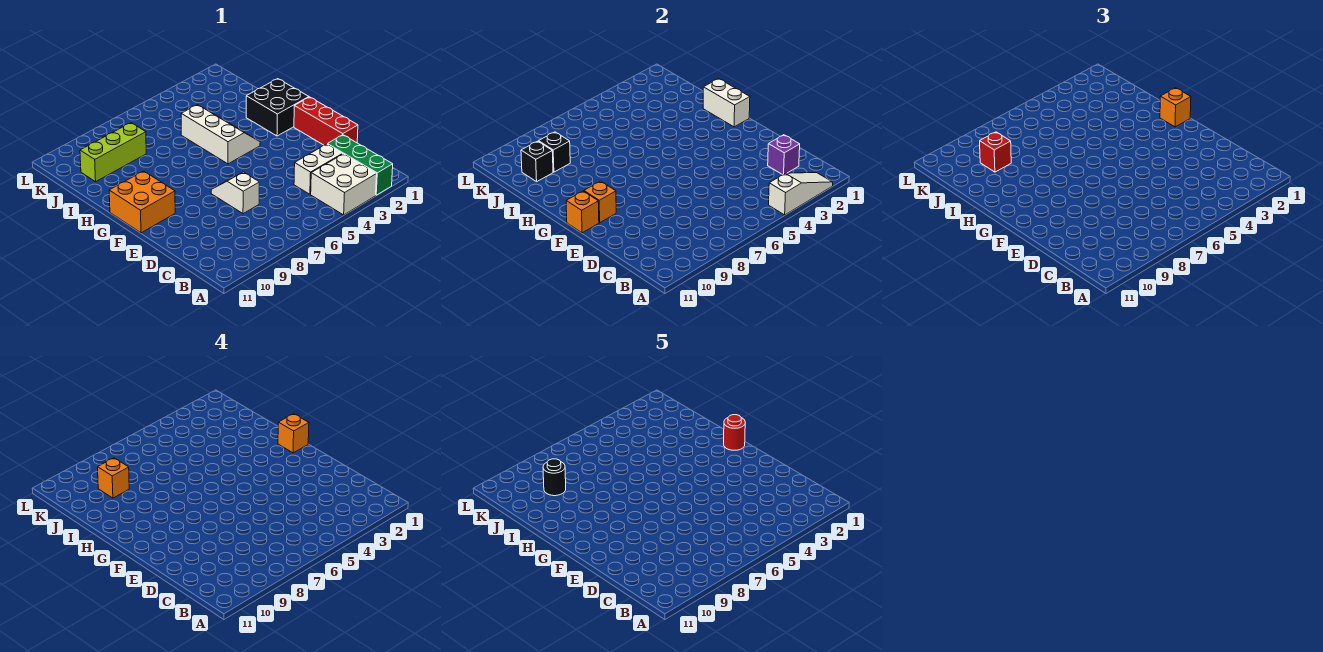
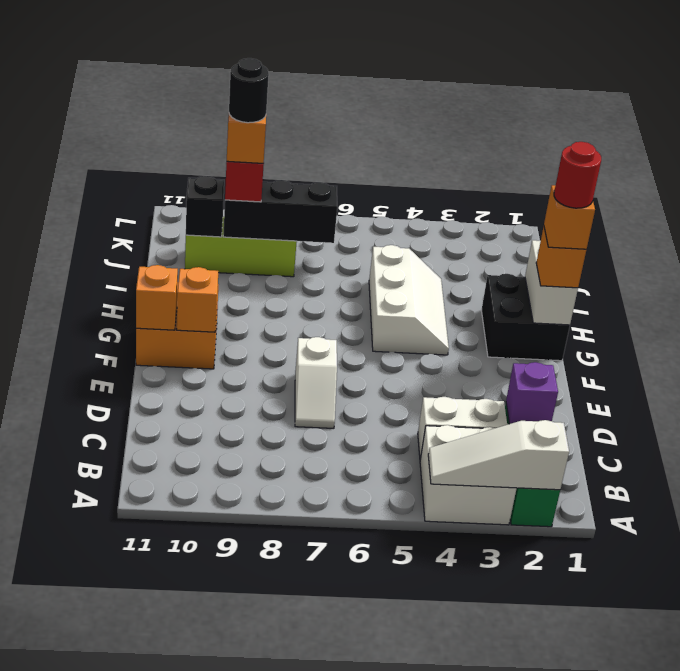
white slope A2:A4 level 2 top 4 -> white slope A2:A4 level 2 top 2
red brick D1:F1 level 1 -> none
white slope D7:E7 level 1 top D -> white slope D7:E7 level 1 top E
black brick J9 level 2 -> black brick J7:J9 level 2

